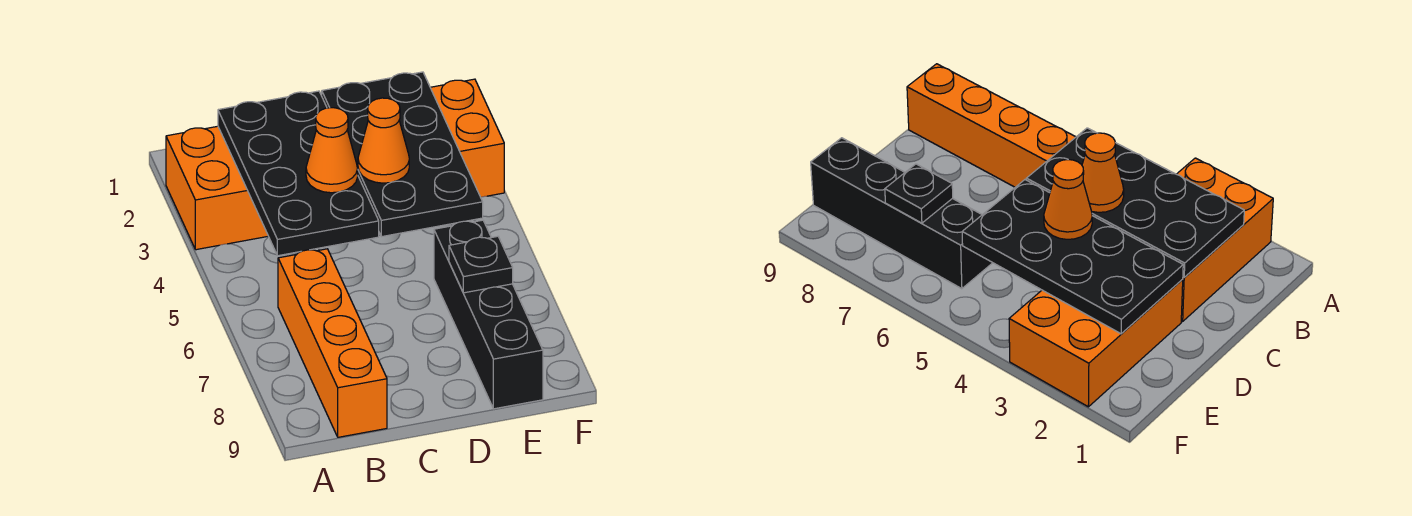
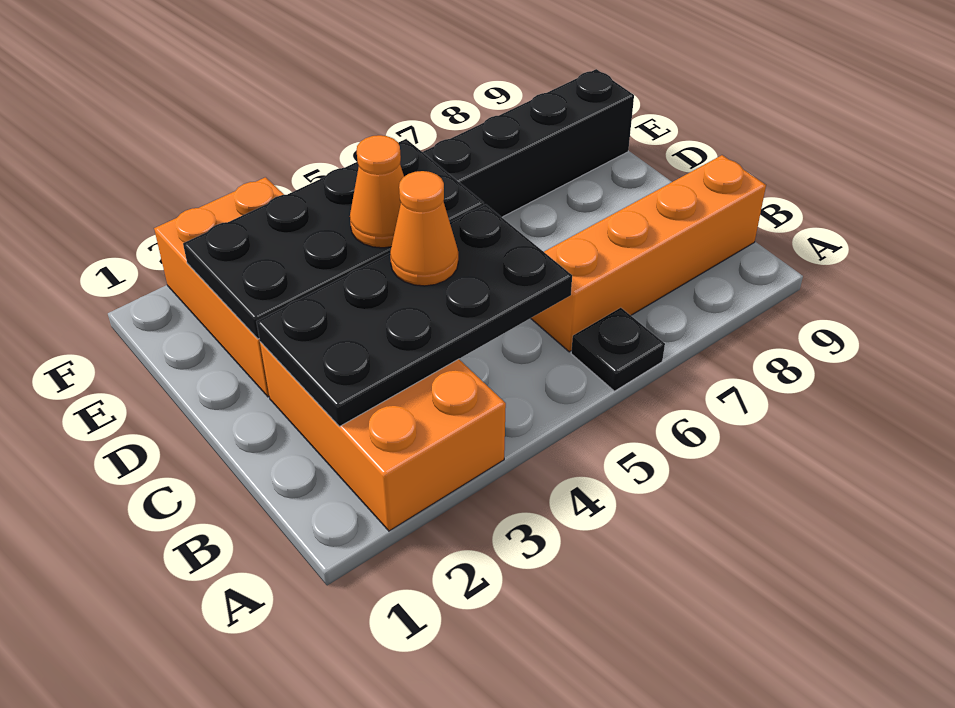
black plate E7 level 2 -> black plate A6 level 1

